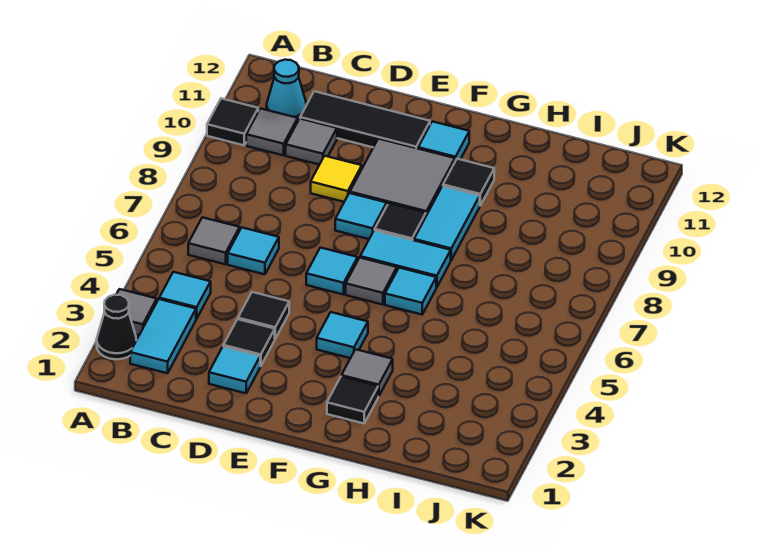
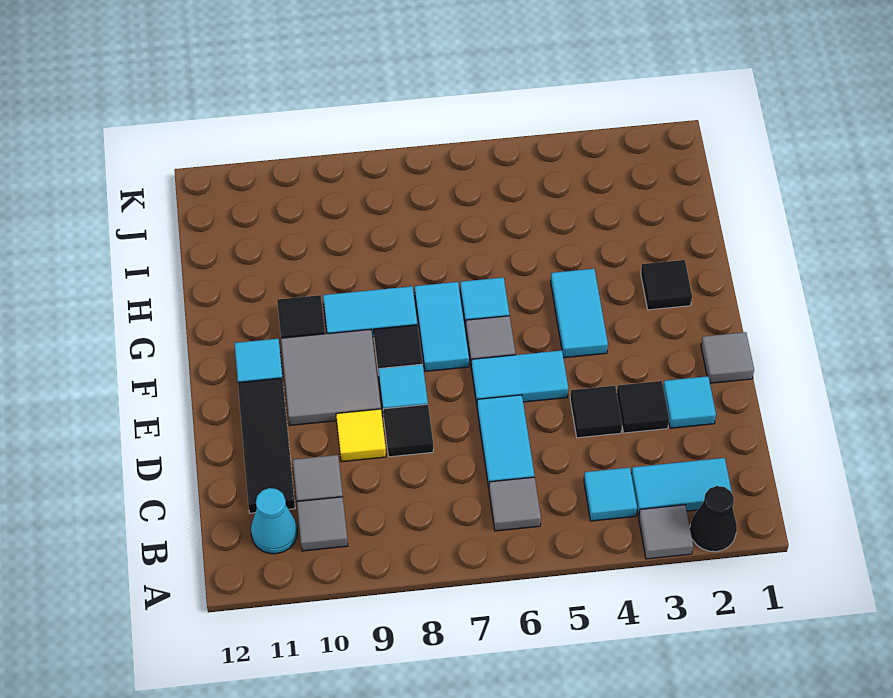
black tile A10 level 1 -> black tile D8 level 1
cyan tile C6 level 1 -> cyan tile C6:D6 level 1
cyan tile E6 level 1 -> cyan tile E5:E6 level 1
cyan tile F4 level 1 -> cyan tile F4:G4 level 1
grey tile G3 level 1 -> grey tile E1 level 1

